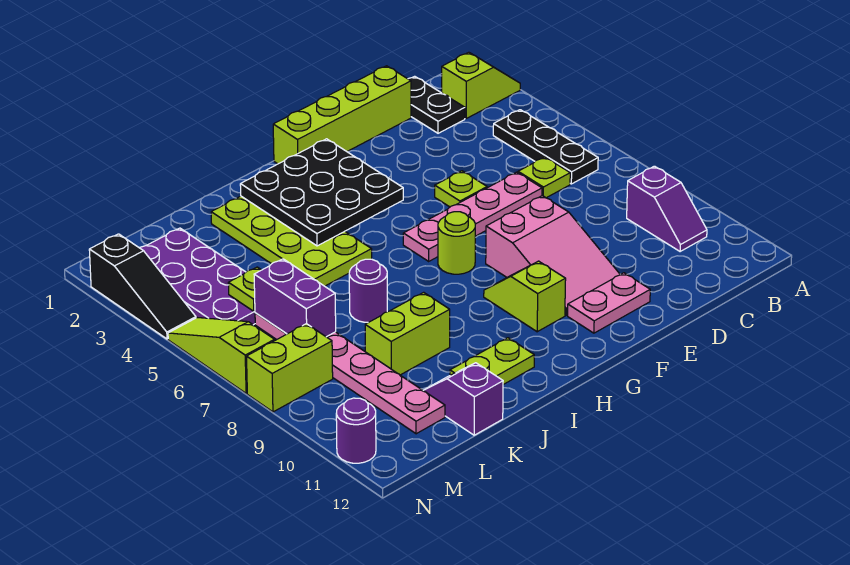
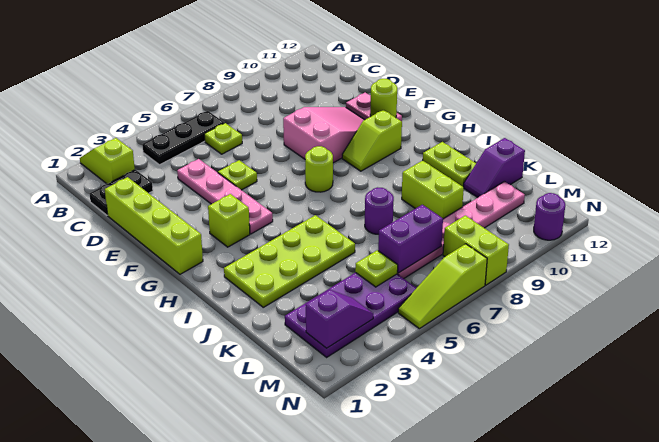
purple slope B9:B10 level 1 top 9 -> purple slope M2:M3 level 2 top 2
pink plate D6:G6 level 1 -> pink plate D4:G4 level 1
none -> lime round brick F11 level 2
black plate G2:I4 level 2 -> none
none -> lime brick G3 level 1
black slope N2:N4 level 1 top 2 -> none

